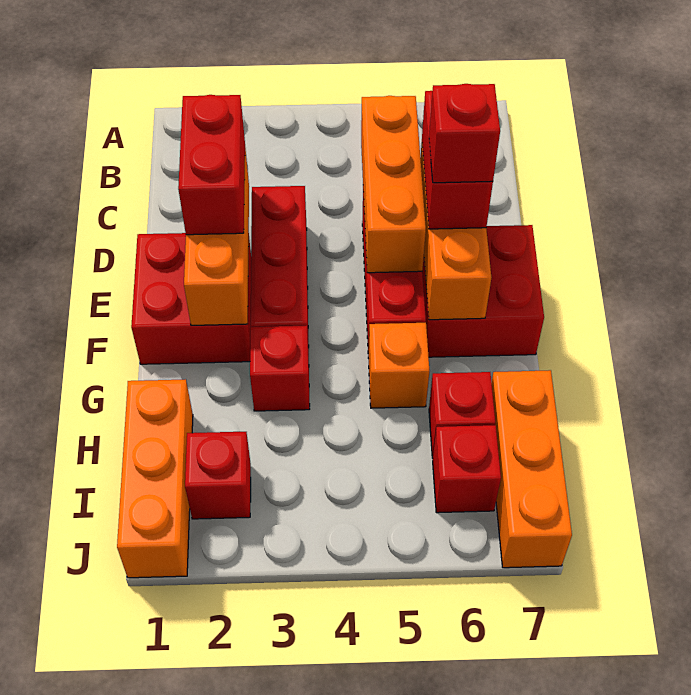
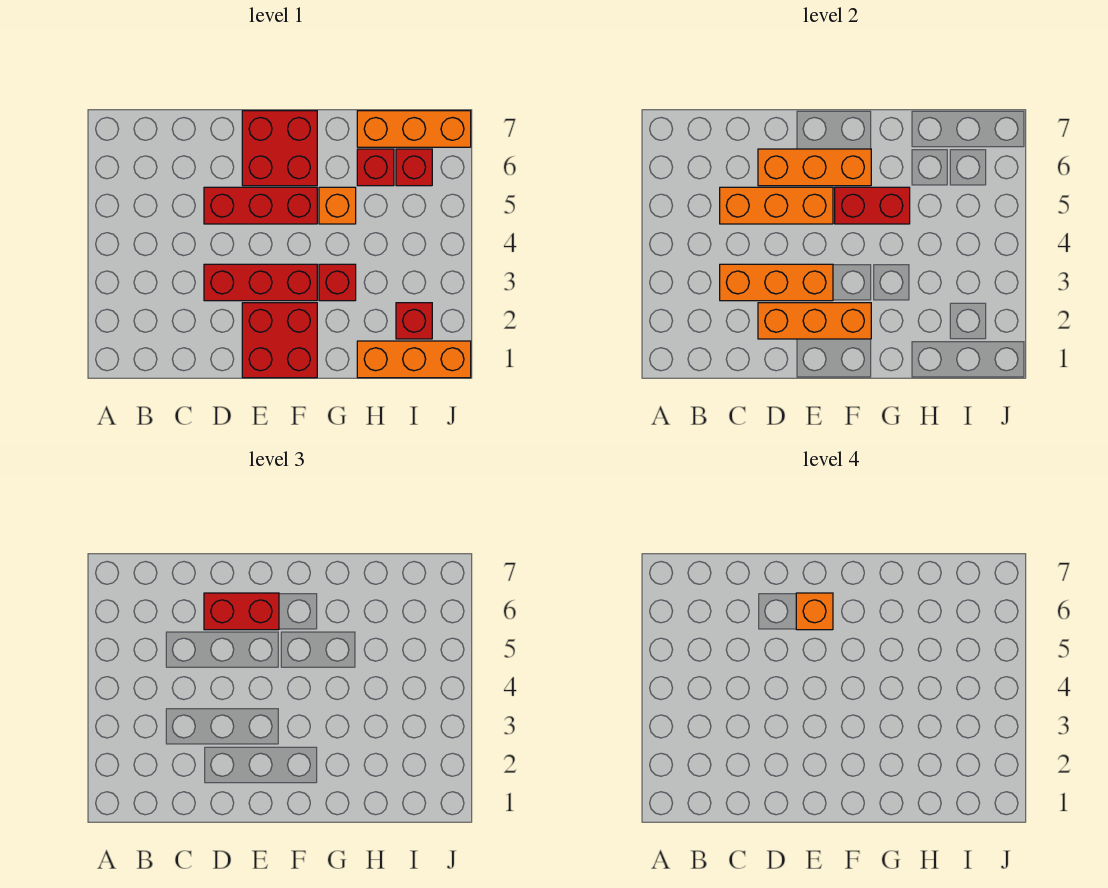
none -> orange brick C3:E3 level 2
red brick D2:E2 level 3 -> red brick F5:G5 level 2
red brick E6 level 4 -> orange brick E6 level 4

